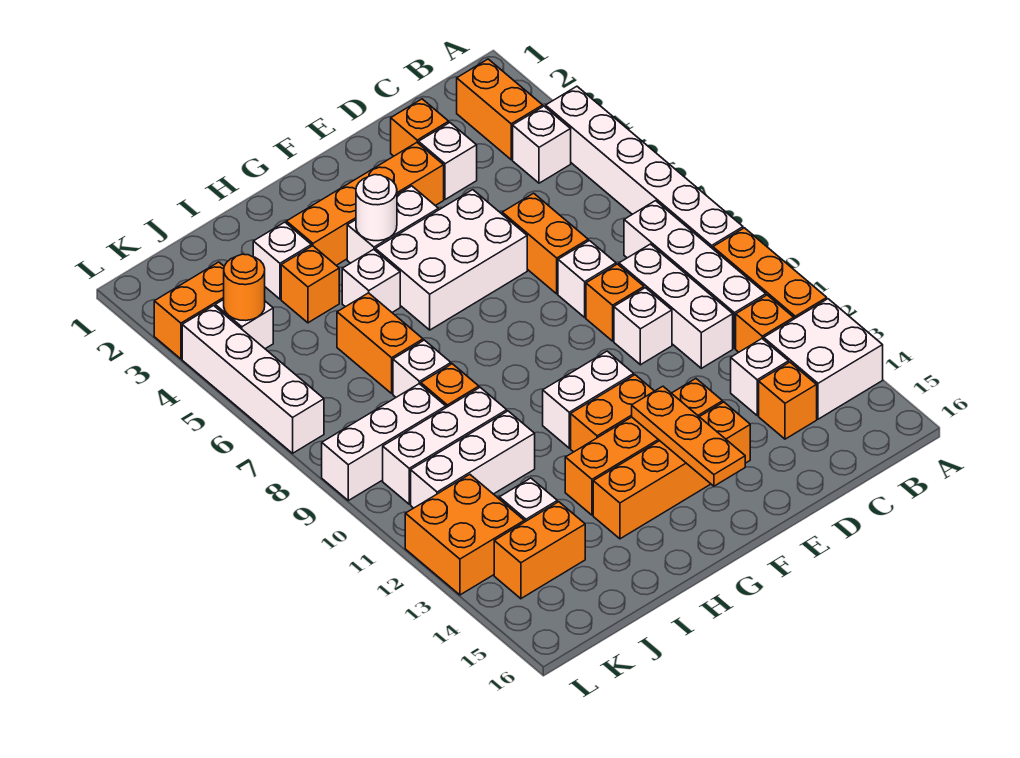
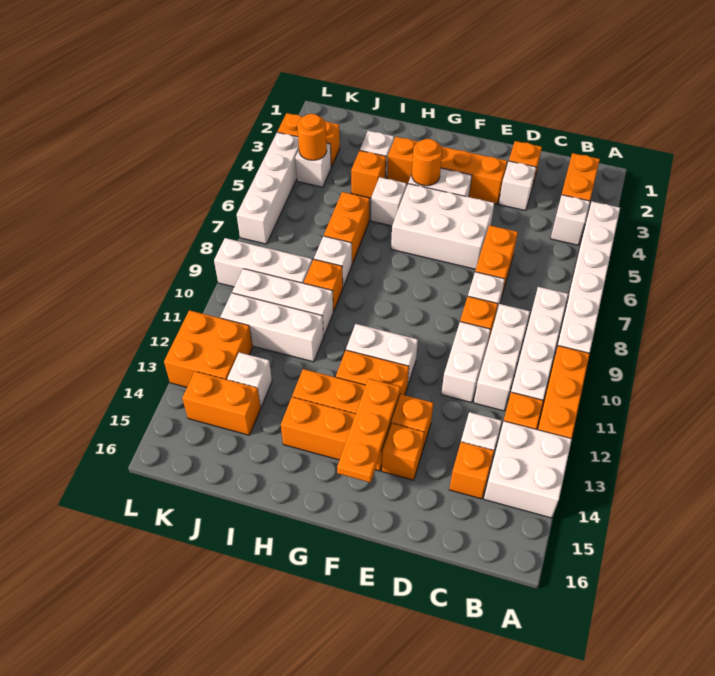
white brick D10 level 1 -> white brick D10:D11 level 1
white round brick G4 level 2 -> orange round brick G4 level 2

